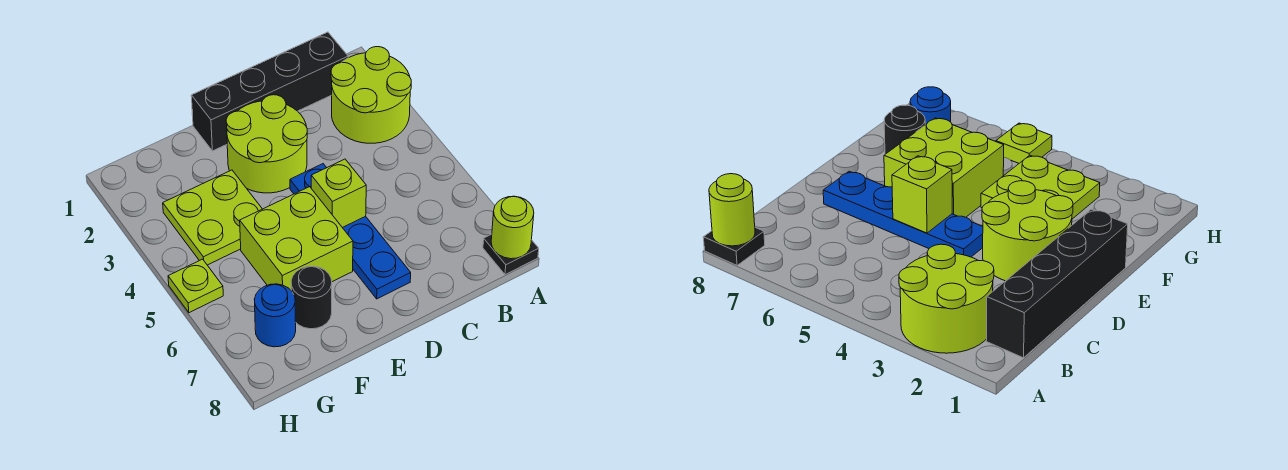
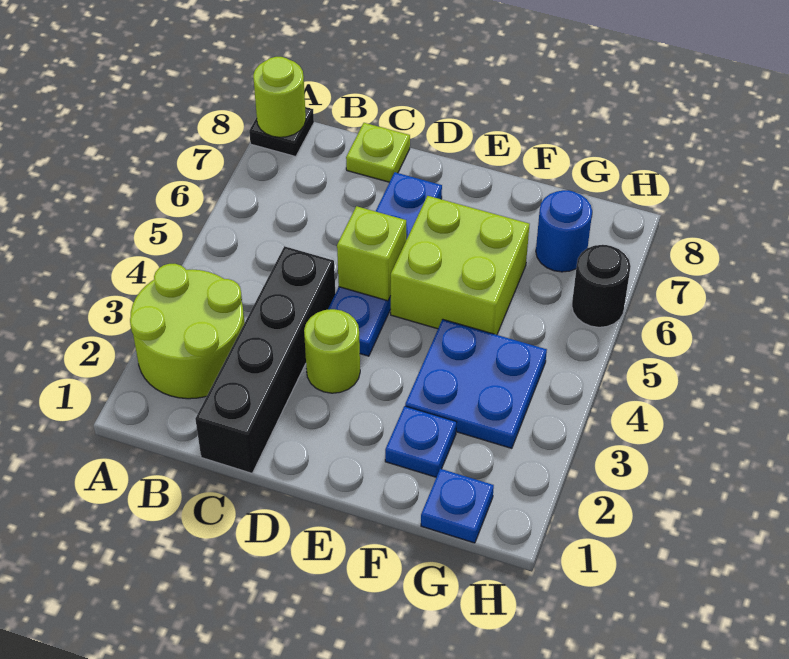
black brick B1:E1 level 1 -> black brick C1:C4 level 1
lime round brick D2:E3 level 1 -> lime round brick D3 level 1
none -> blue plate F2 level 1
lime plate F3:G4 level 1 -> blue plate F3:G4 level 1
black round brick F7 level 1 -> black round brick H6 level 1
none -> blue plate G1 level 1
lime plate H5 level 1 -> lime plate C8 level 1

